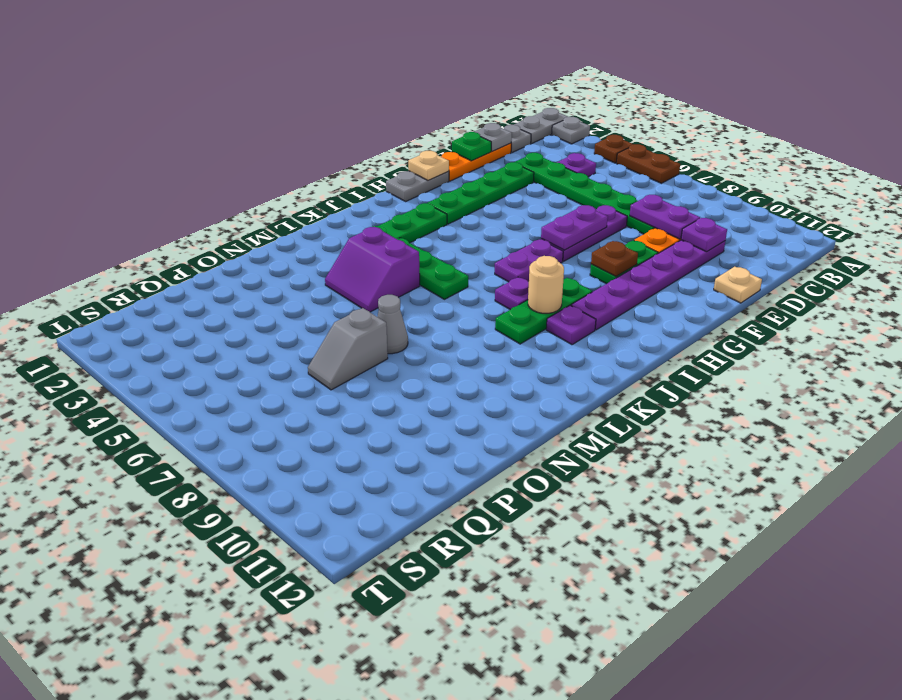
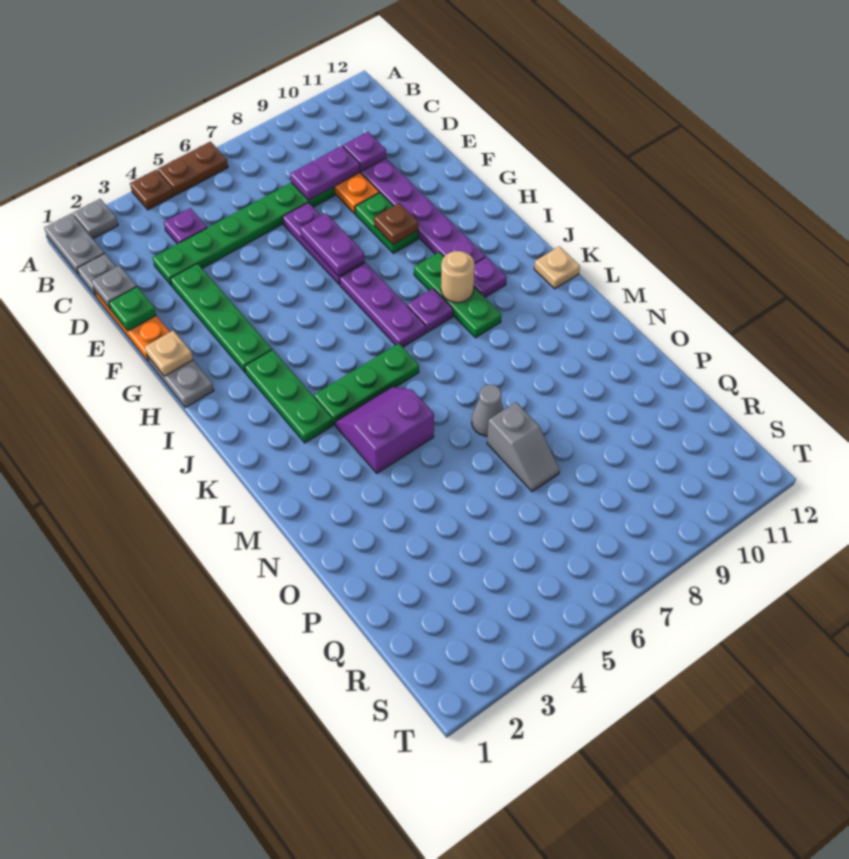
tan plate E12 level 1 -> tan plate K12 level 1
purple plate H7:I7 level 1 -> purple plate H7:J7 level 1
purple slope L4:M5 level 1 top L -> purple slope L4:M5 level 1 top M

